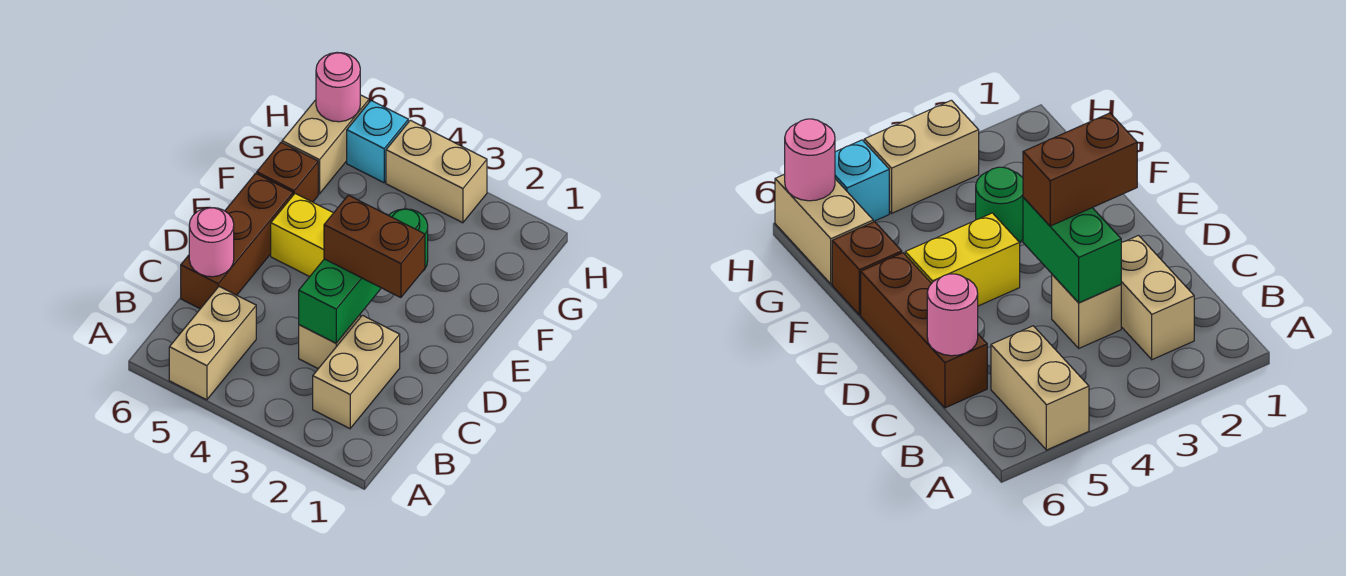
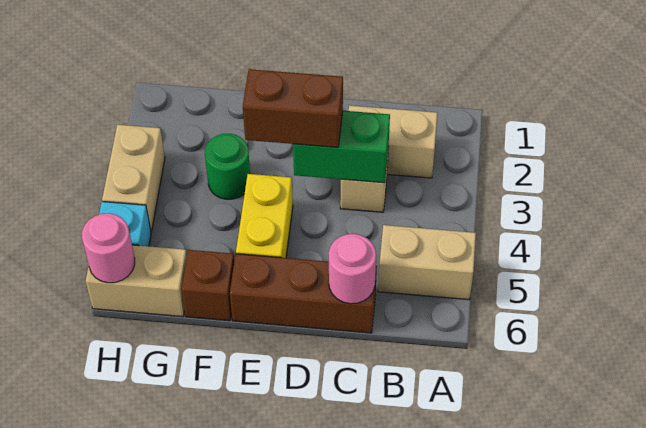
brown brick D2:D3 level 3 -> brown brick D3:E3 level 3

